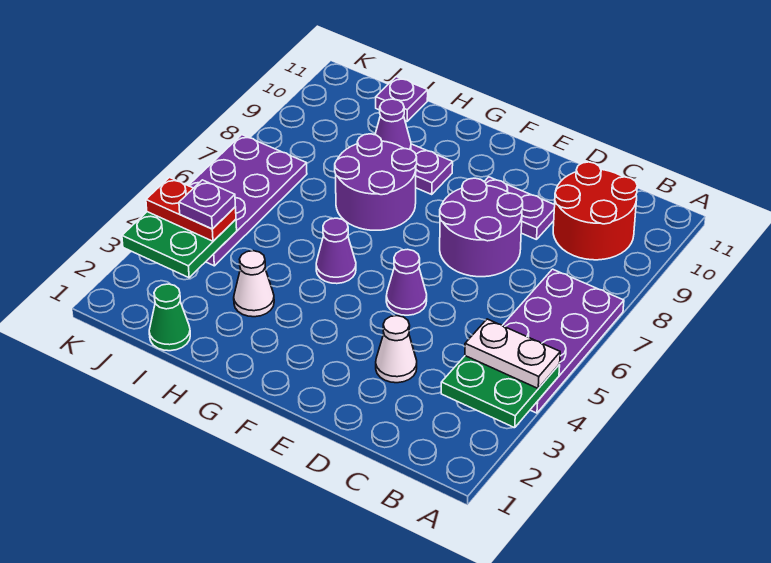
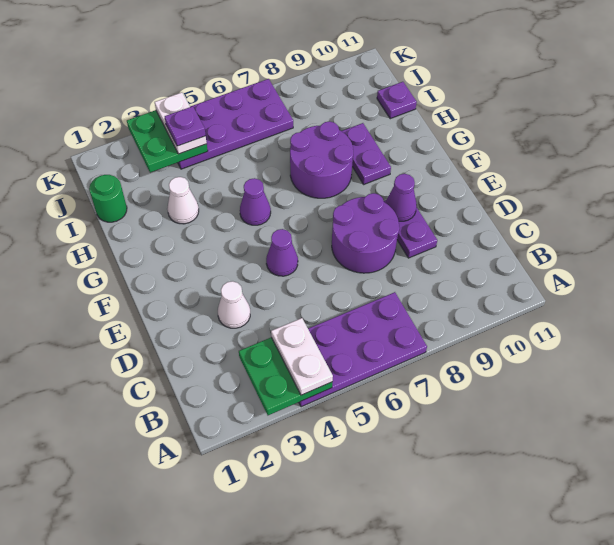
red round brick B9:C10 level 1 -> none
purple cone H9 level 2 -> purple cone E9 level 2
green cone I1 level 1 -> green round brick I1 level 1
red plate J4:K4 level 3 -> white plate J4:K4 level 3

